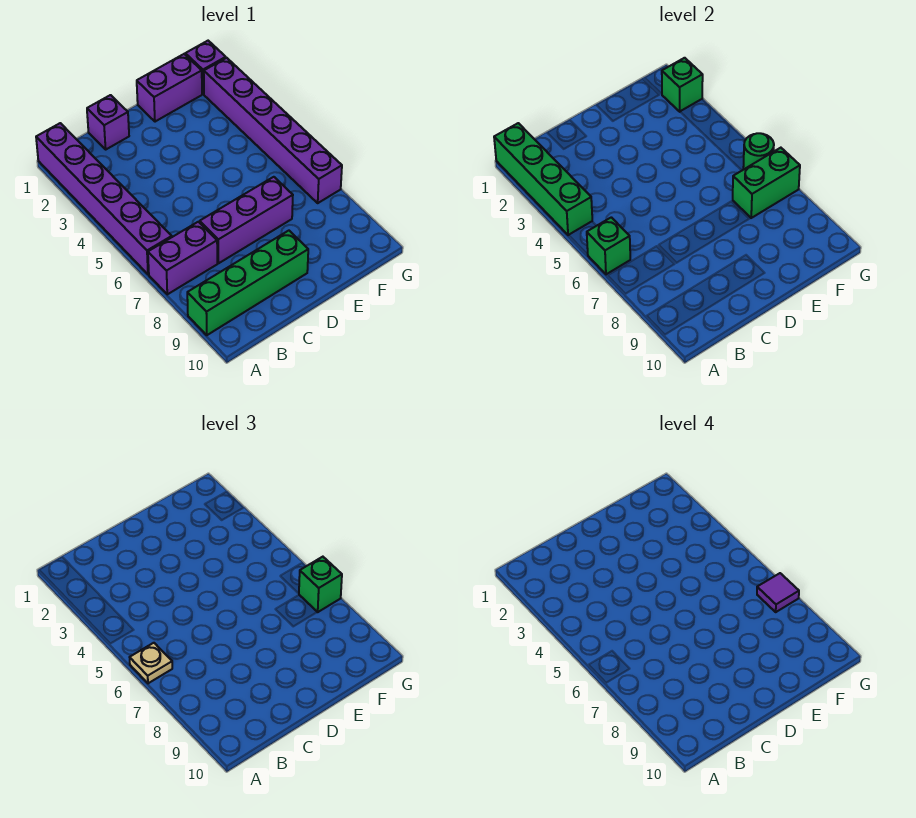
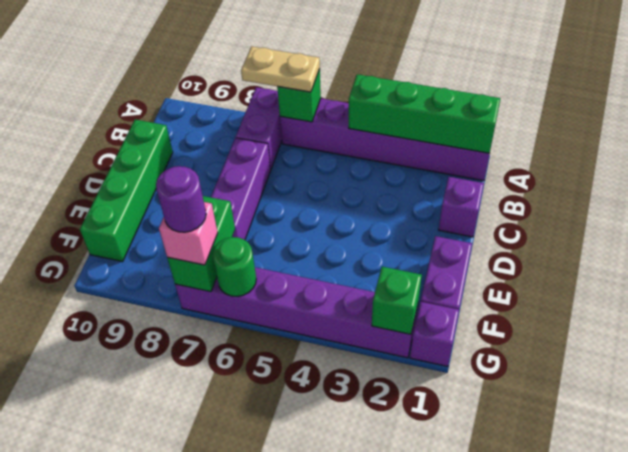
tan plate A6 level 3 -> tan plate A6:A7 level 3
green brick A9:D9 level 1 -> green brick C10:F10 level 1
green brick G7 level 3 -> pink brick G7 level 3
purple tile G7 level 4 -> purple round brick G7 level 4

